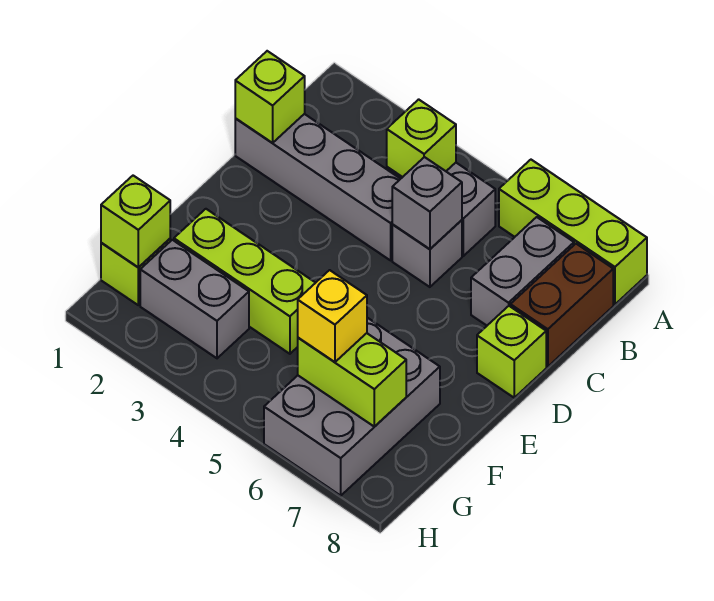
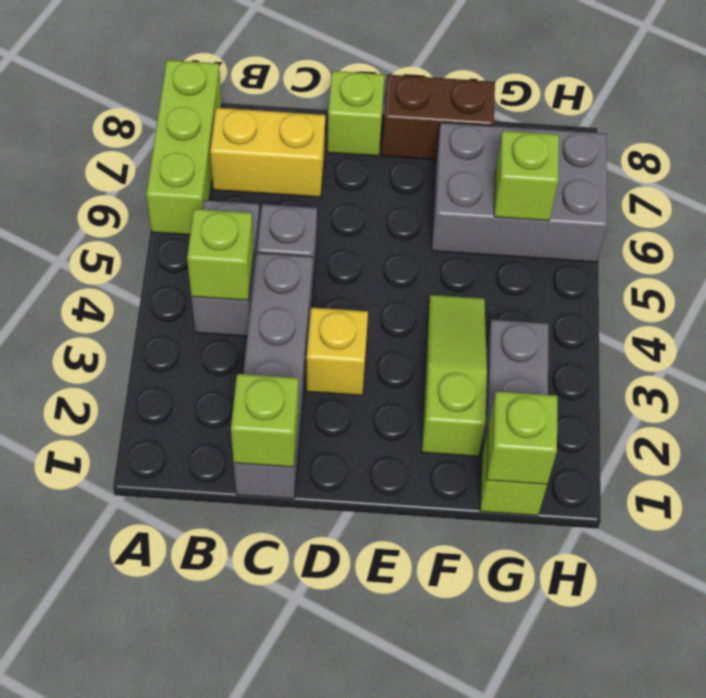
grey brick B7:C7 level 1 -> yellow brick B7:C7 level 1
brown brick B8:C8 level 1 -> brown brick E8:F8 level 1
grey brick C5 level 2 -> none
lime brick F2:F4 level 1 -> lime slope F2:F4 level 1 top 2
lime brick G6:G7 level 2 -> lime brick G6 level 2
yellow brick G6 level 3 -> yellow brick D3 level 1

